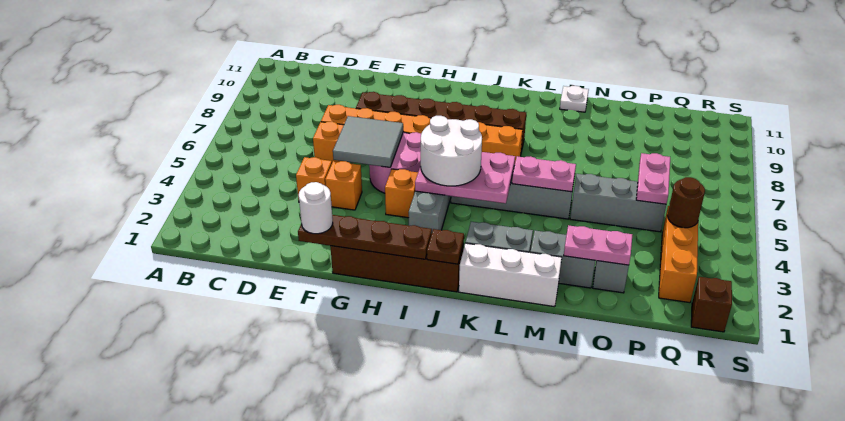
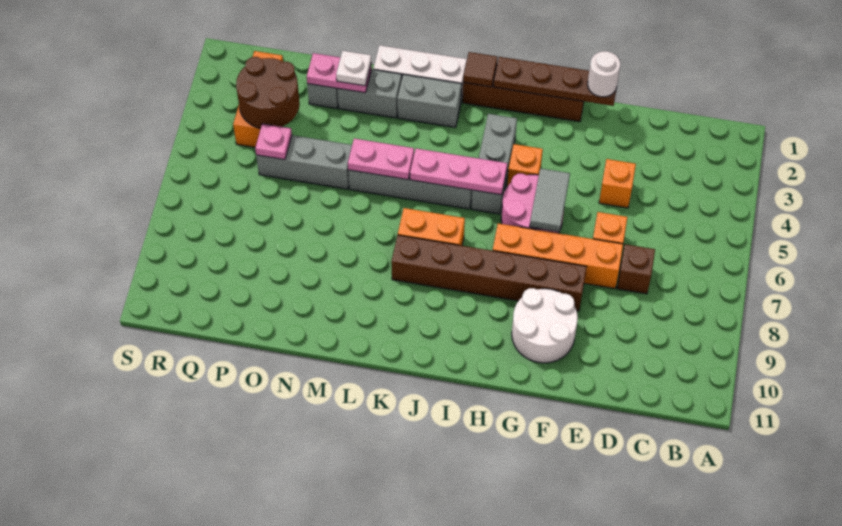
orange brick F4 level 1 -> none
grey tile F5:G6 level 2 -> grey tile G5:G6 level 2
pink plate I4:K5 level 2 -> pink plate I5:K5 level 2
white round brick I4:J5 level 3 -> white round brick F9:G10 level 1
brown plate J1 level 2 -> brown tile J1 level 2
white plate M11 level 1 -> white plate N2 level 3
pink plate P5:P6 level 2 -> pink plate P5 level 2
brown round brick Q4 level 2 -> brown round brick P3:Q4 level 2
brown brick R1 level 1 -> brown brick D7 level 1

